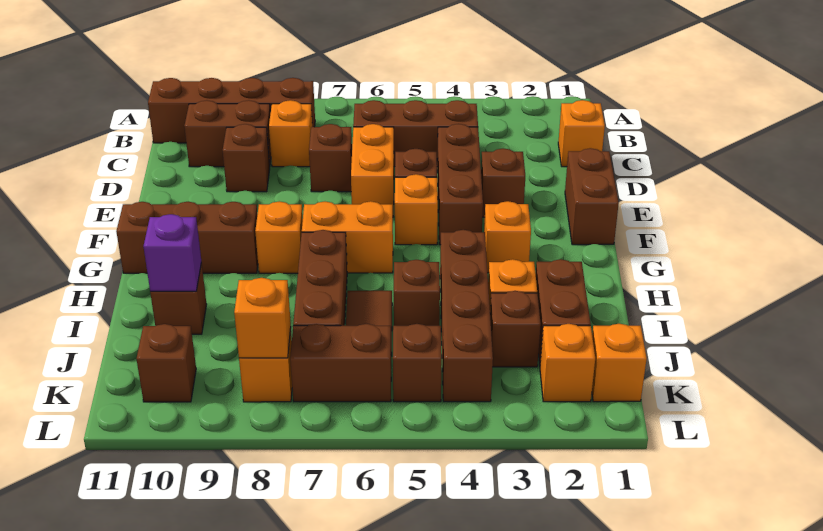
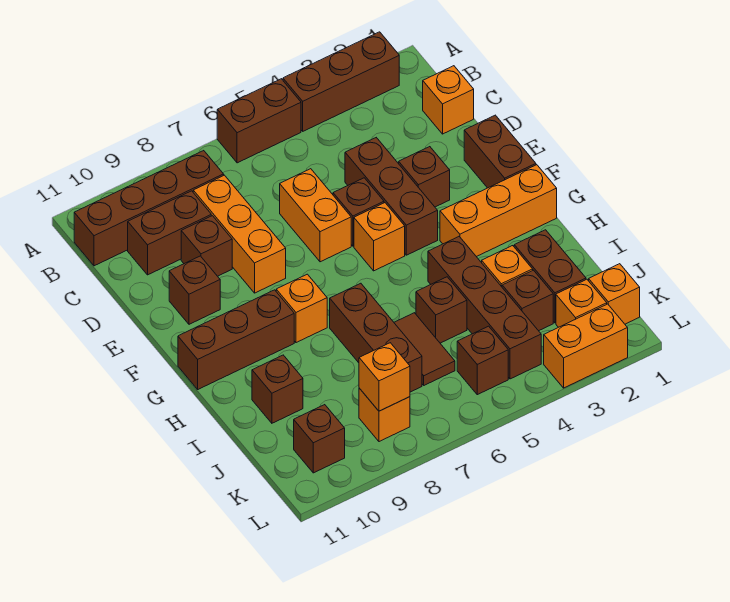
brown brick C4:C6 level 1 -> brown brick A2:A4 level 1
orange brick C8 level 1 -> orange brick C8:E8 level 1
brown brick D7 level 1 -> brown brick E10 level 1
orange brick G3 level 1 -> orange brick G1:G3 level 1
orange brick G6:G7 level 1 -> orange brick L2:L3 level 1
purple brick I10 level 2 -> none
brown brick K6:K7 level 1 -> brown brick A5:A6 level 1

